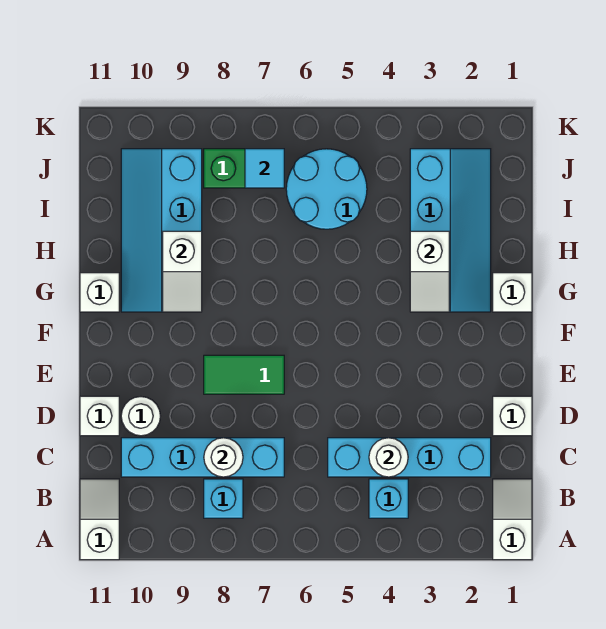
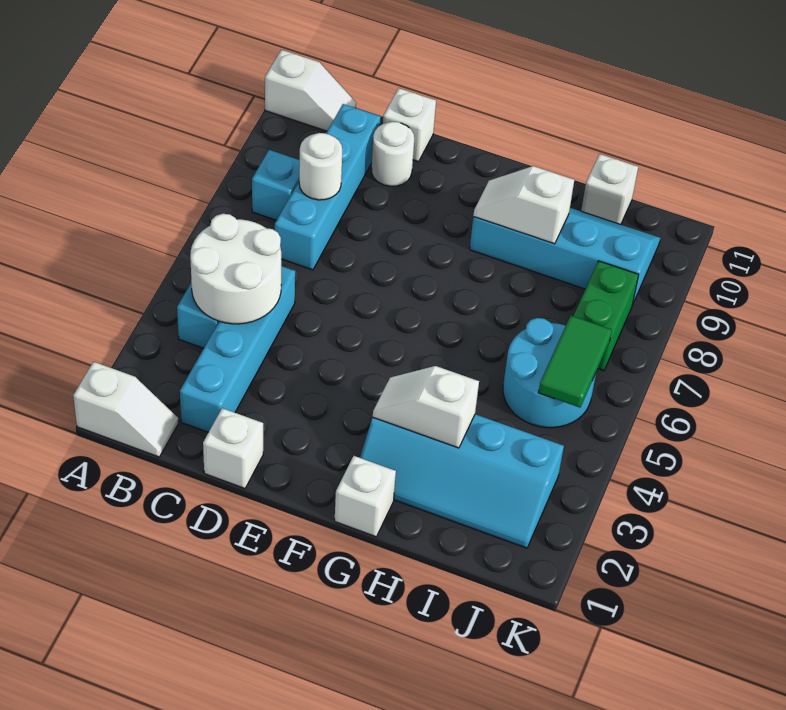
white round brick C4 level 2 -> white round brick B4:C5 level 2
green tile E7:E8 level 1 -> green tile J5:J6 level 2
white brick G11 level 1 -> white brick I11 level 1
cyan tile J7 level 2 -> none

